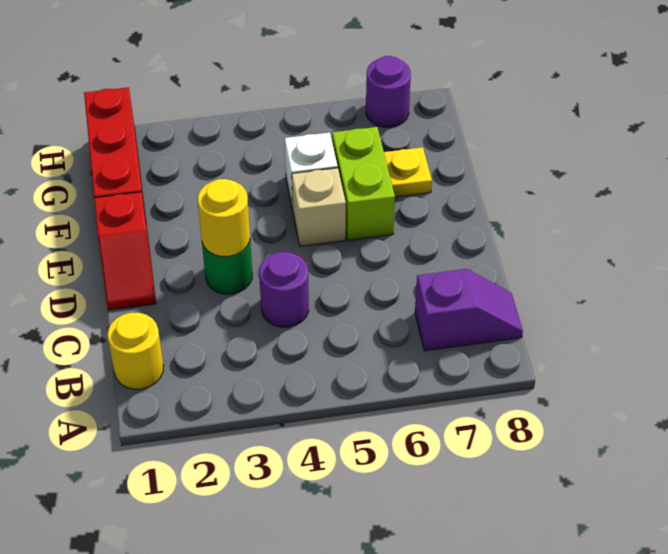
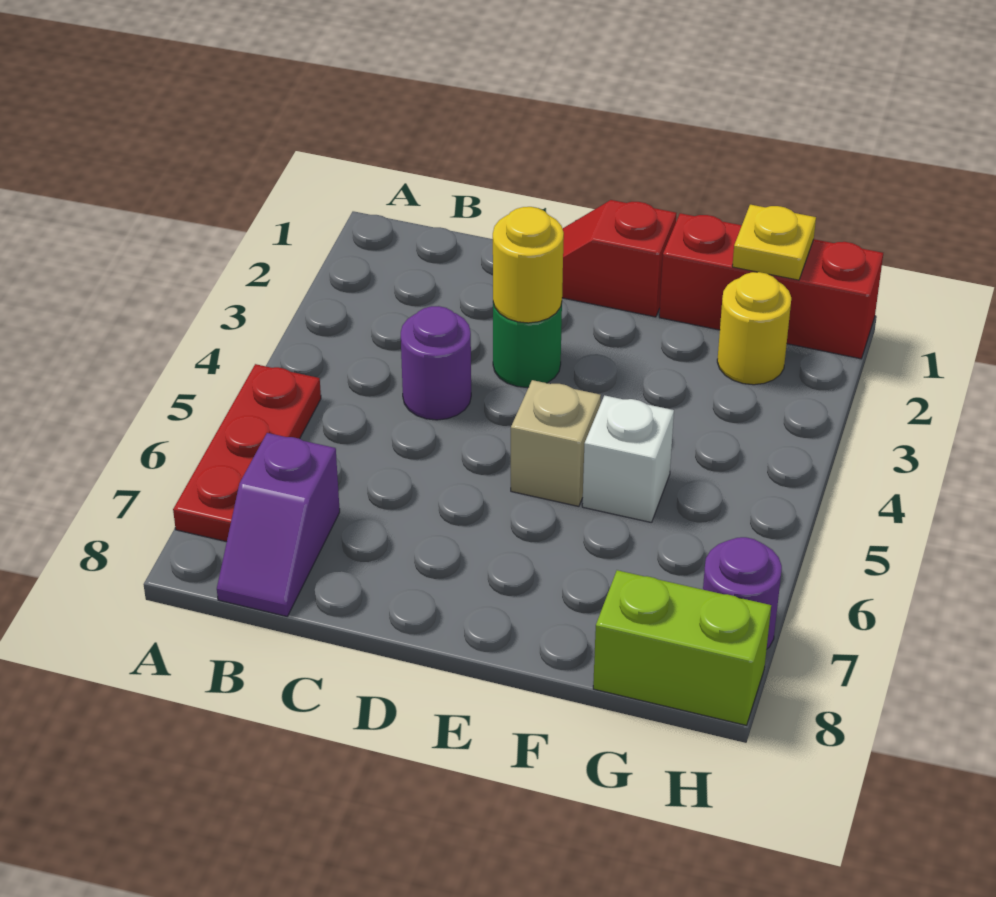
none -> red plate A5:A7 level 1
yellow round brick B1 level 1 -> yellow round brick G2 level 1
lime brick E6:F6 level 1 -> lime brick G8:H8 level 1
yellow plate F7 level 1 -> yellow plate G1 level 2

